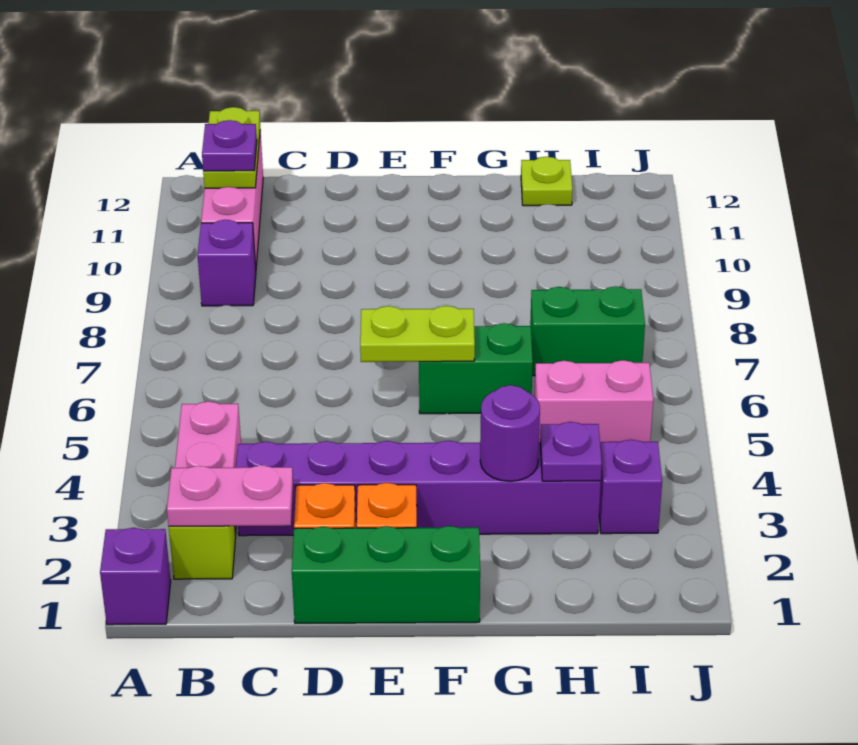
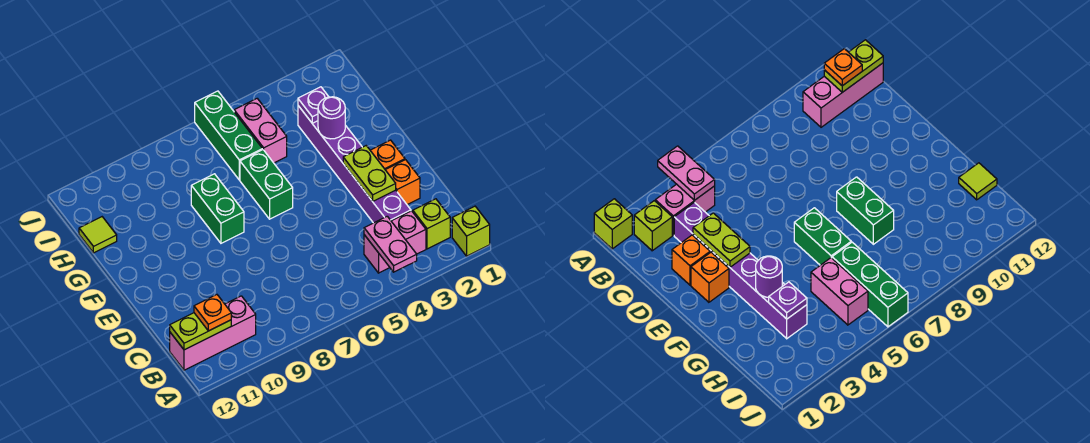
purple brick A1 level 1 -> lime brick A1 level 1
pink plate B2:C2 level 2 -> pink plate A4:B4 level 2
purple brick B9 level 1 -> none
purple plate B11 level 3 -> orange plate B11 level 3
green brick D1:F1 level 1 -> green brick H6:J6 level 1
lime plate E6:F6 level 2 -> lime plate D3:E3 level 2
green brick H7:I7 level 1 -> green brick F8:G8 level 1
lime plate H12 level 1 -> lime tile H12 level 1
purple brick I3 level 1 -> none

